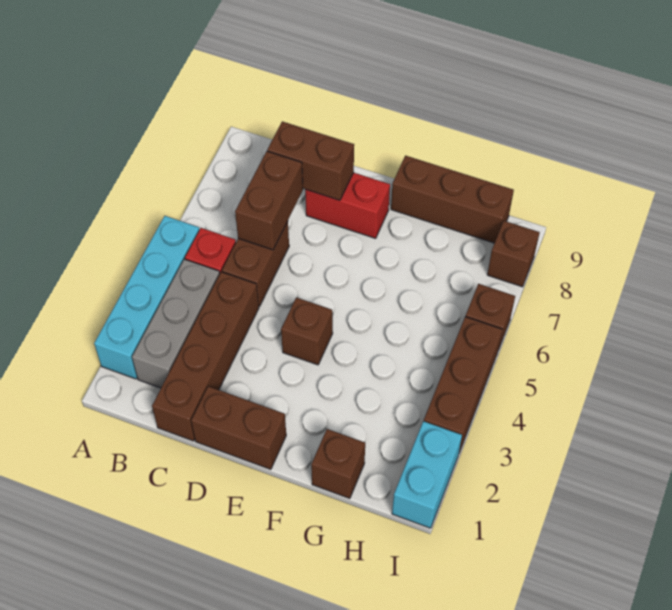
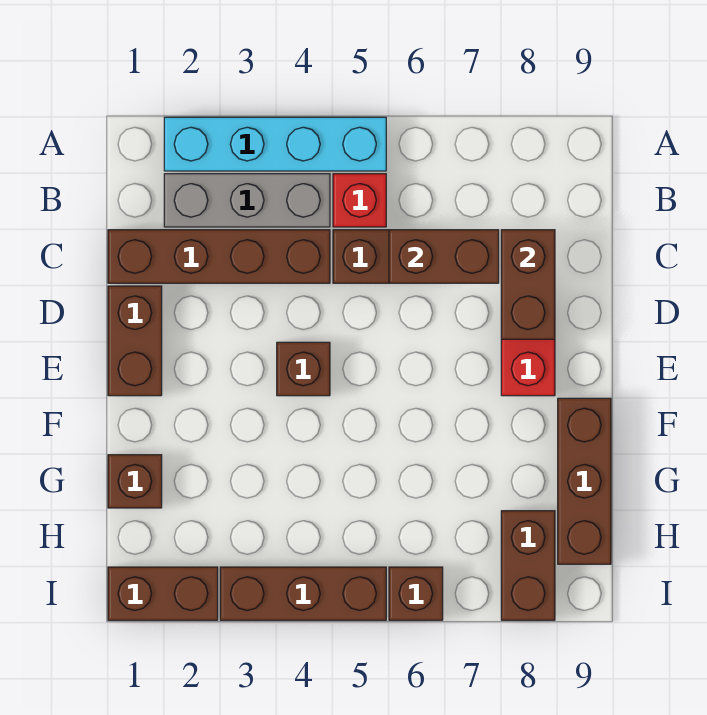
cyan brick I1:I2 level 1 -> brown brick I1:I2 level 1
brown brick I8 level 1 -> brown brick H8:I8 level 1

